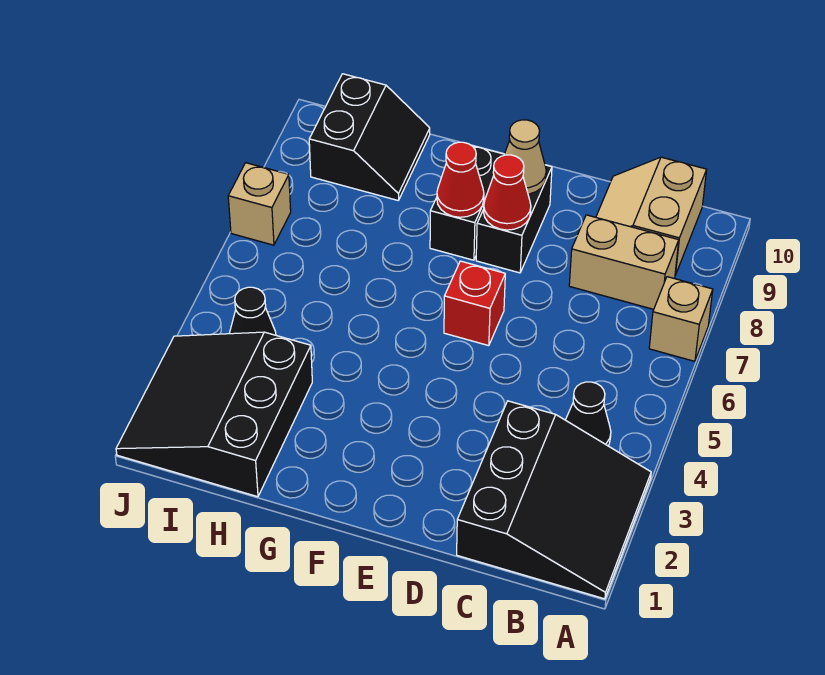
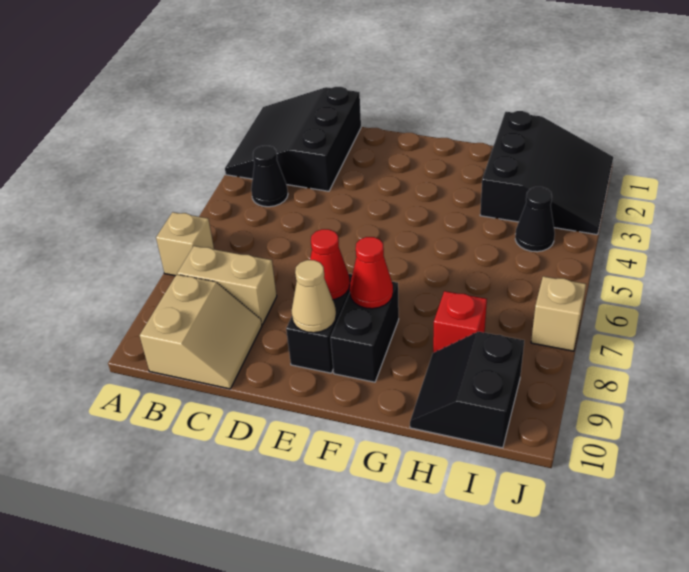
red brick E6 level 1 -> red brick H8 level 1

